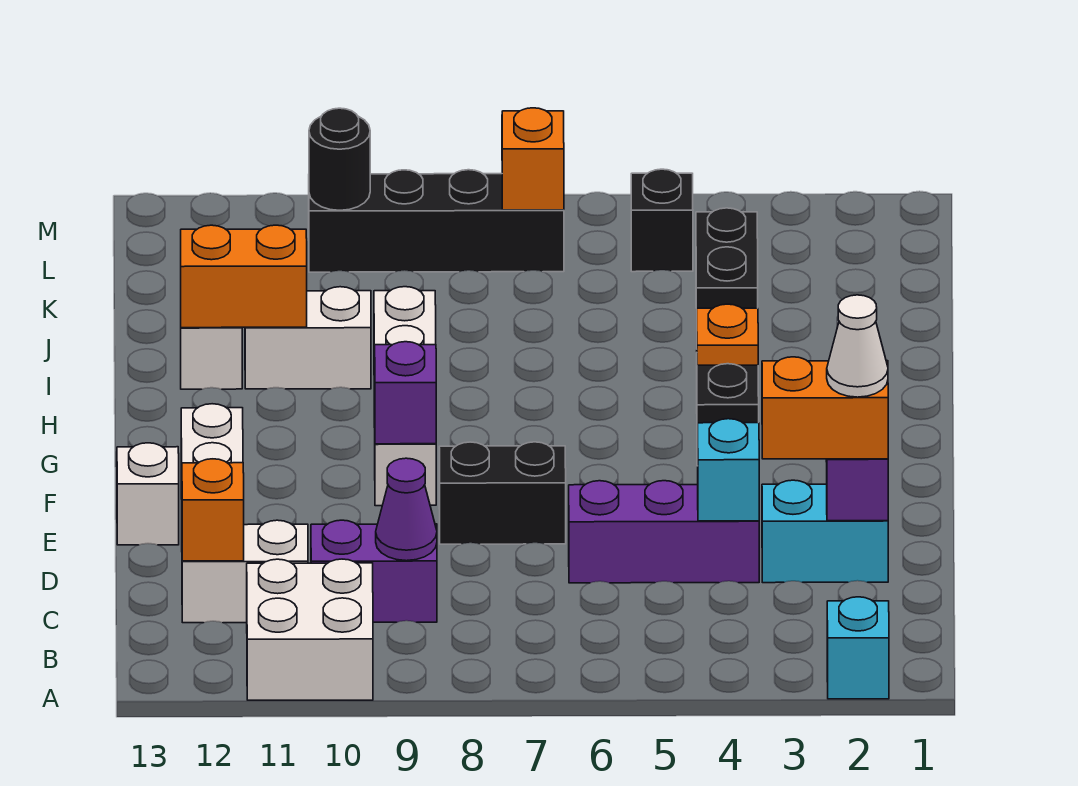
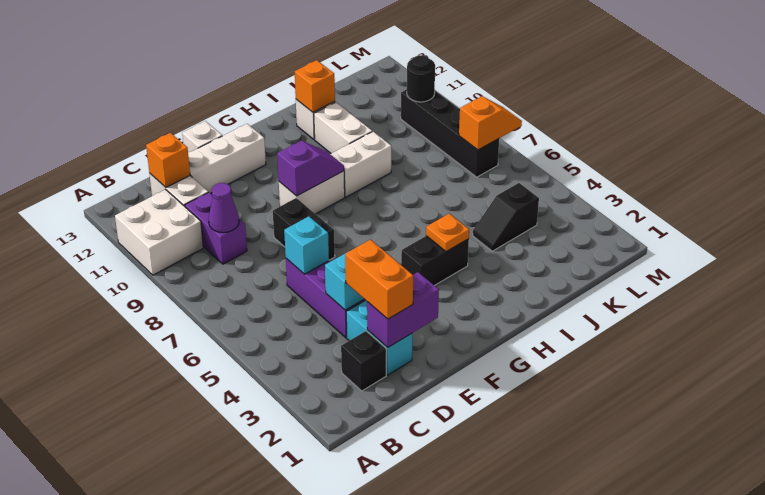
cyan brick A2 level 1 -> cyan brick D6 level 2
white cone D2 level 4 -> none
orange brick I11:I12 level 2 -> orange brick I12 level 2
black brick J4:K4 level 1 -> black slope J4:K4 level 1 top K
black brick L5 level 1 -> black brick C2 level 1

